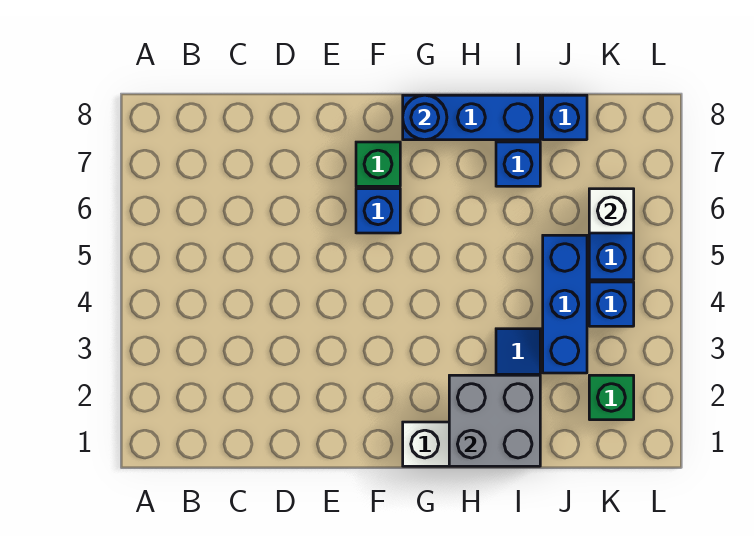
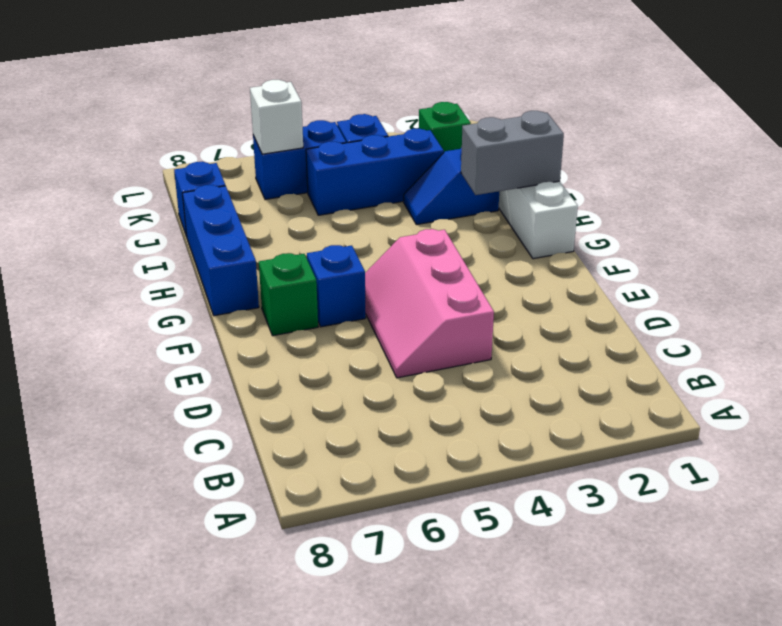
none -> pink slope D4:F5 level 1 top 4
blue round brick G8 level 2 -> none
grey brick H1:I2 level 2 -> grey brick H1:H2 level 2
blue brick I7 level 1 -> none

